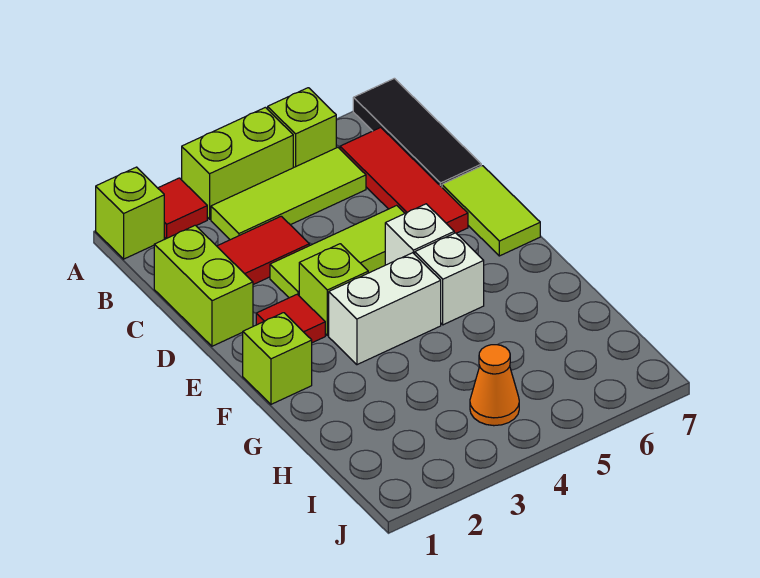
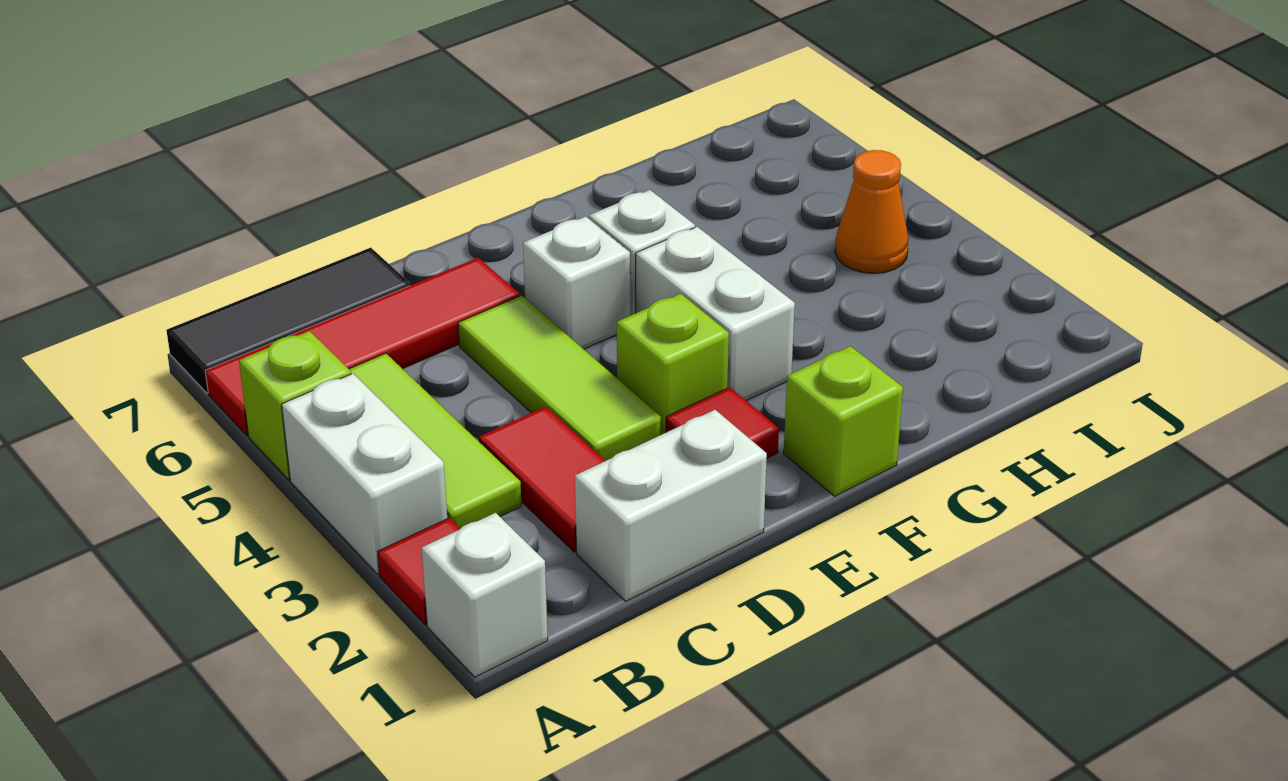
lime brick A1 level 1 -> white brick A1 level 1
lime brick A3:A4 level 1 -> white brick A3:A4 level 1
red tile B6:D6 level 1 -> red tile A6:D6 level 1
lime brick C1:D1 level 1 -> white brick C1:D1 level 1
lime tile D7:E7 level 1 -> none

